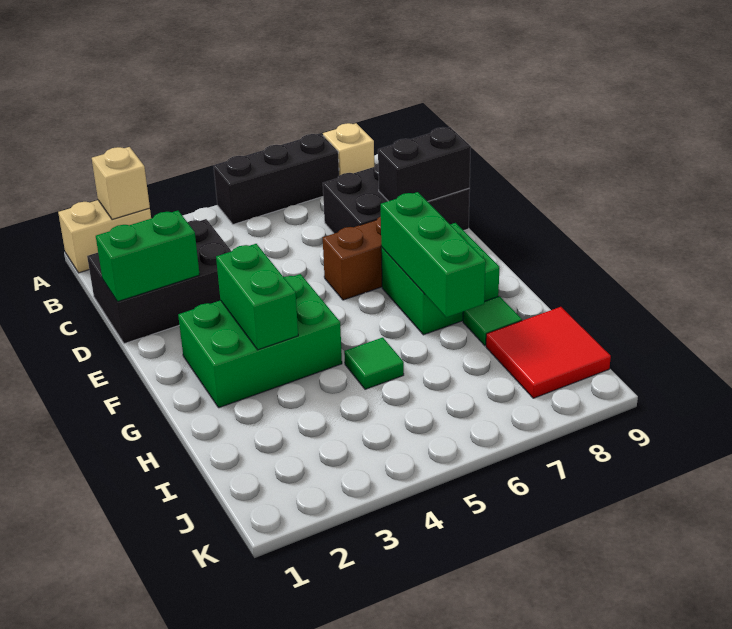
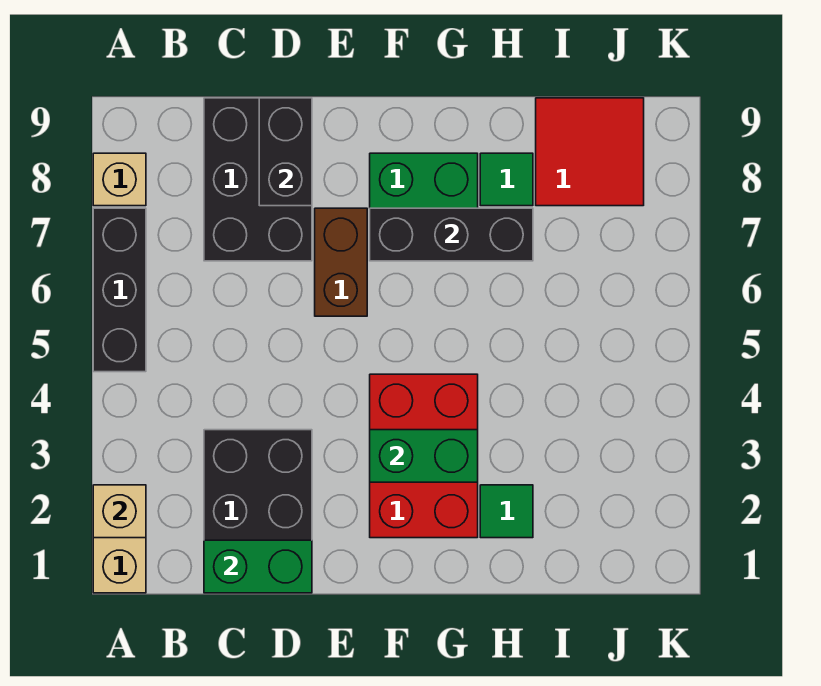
green brick D1:D2 level 2 -> green brick C1:D1 level 2
green brick F2:G4 level 1 -> red brick F2:G4 level 1
green brick F7:H7 level 2 -> black brick F7:H7 level 2
green tile H5 level 1 -> green tile H2 level 1

